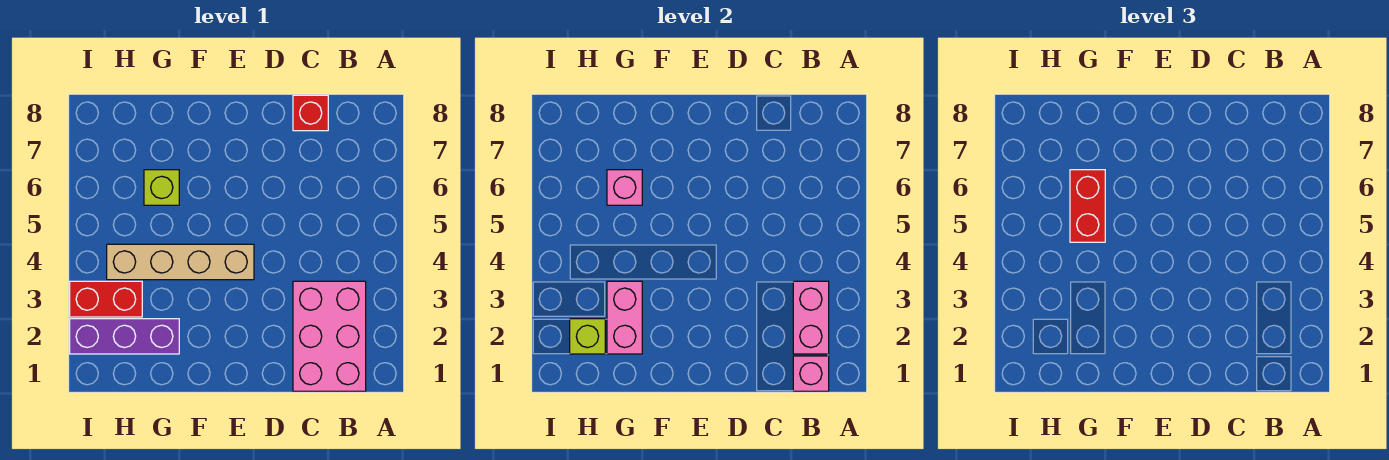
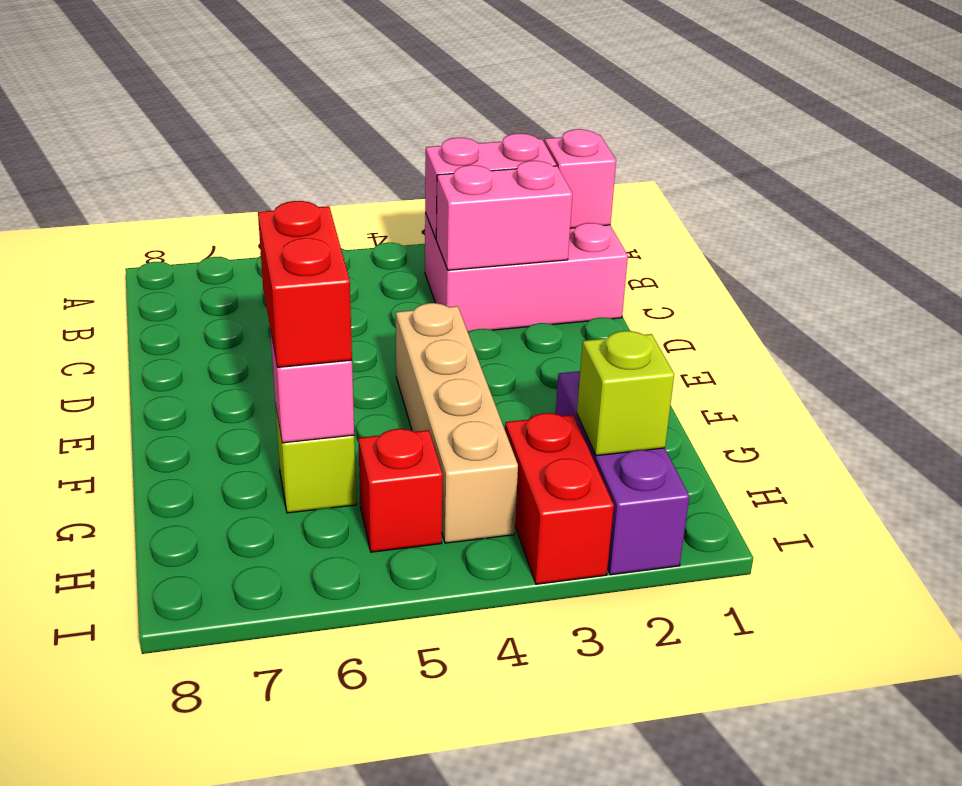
red brick C8 level 1 -> red brick H5 level 1
pink brick G2:G3 level 2 -> pink brick C2:C3 level 2
red brick G5:G6 level 3 -> red brick F6:G6 level 3

